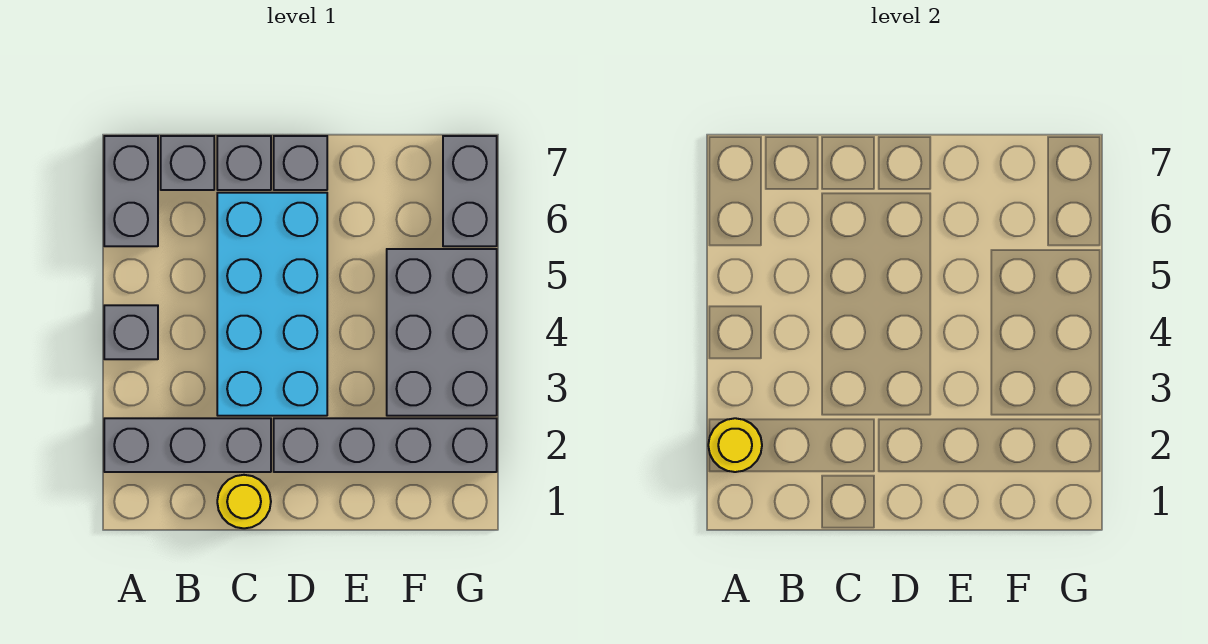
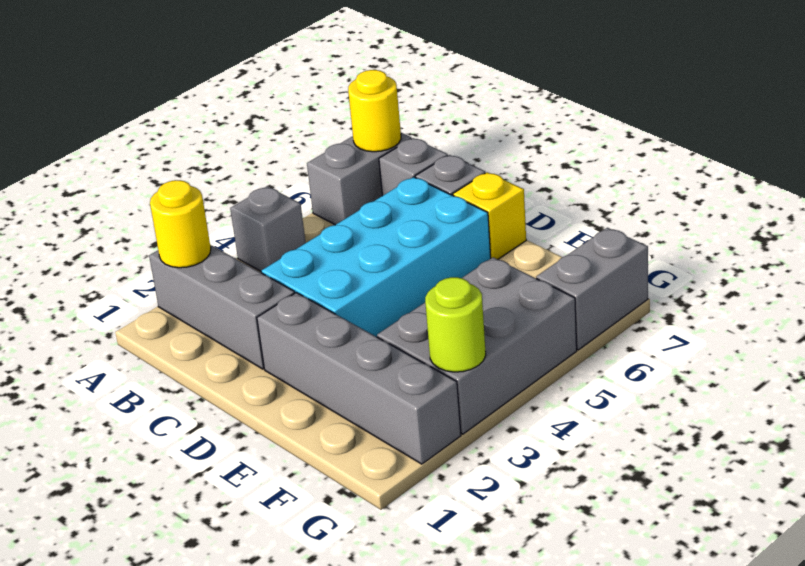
yellow round brick C1 level 1 -> yellow round brick A7 level 2
grey brick D7 level 1 -> yellow brick D7 level 1
none -> lime round brick G3 level 2

